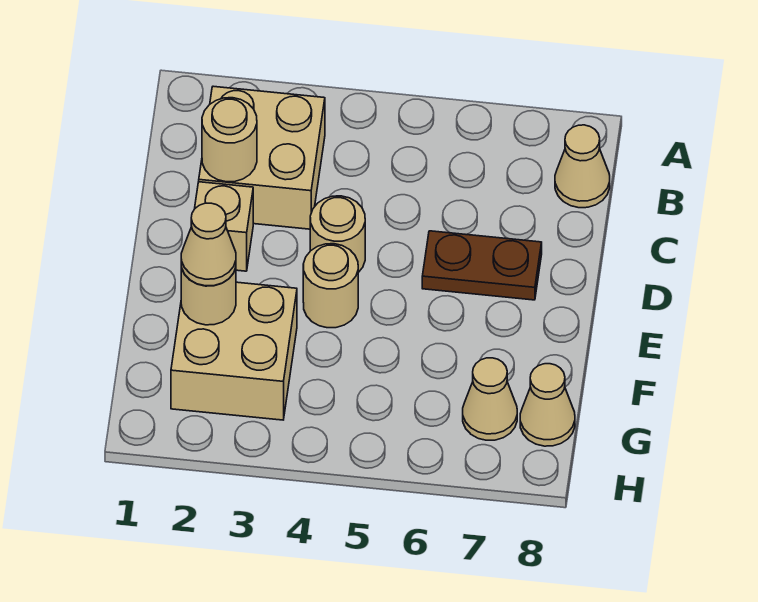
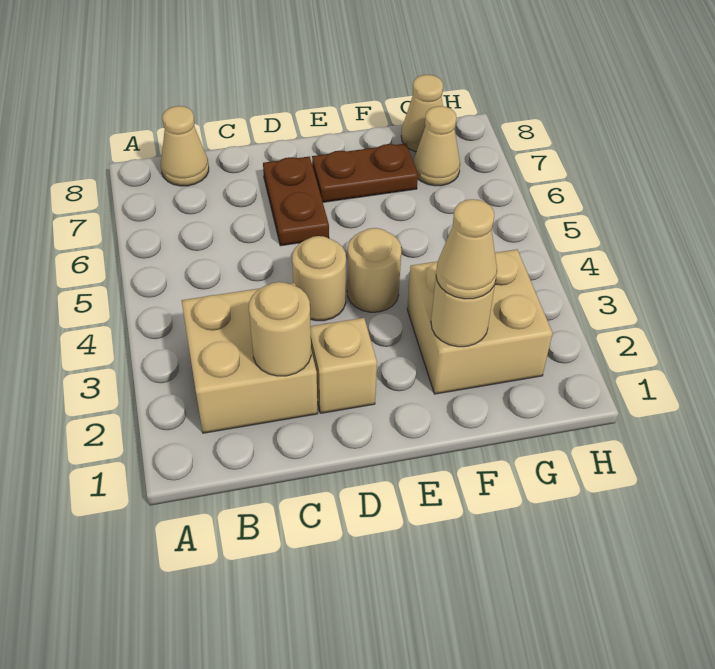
none -> brown plate E7:F7 level 1

